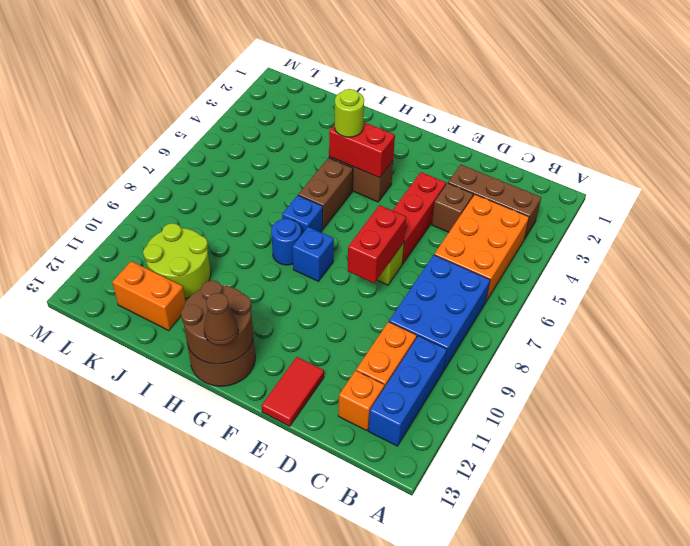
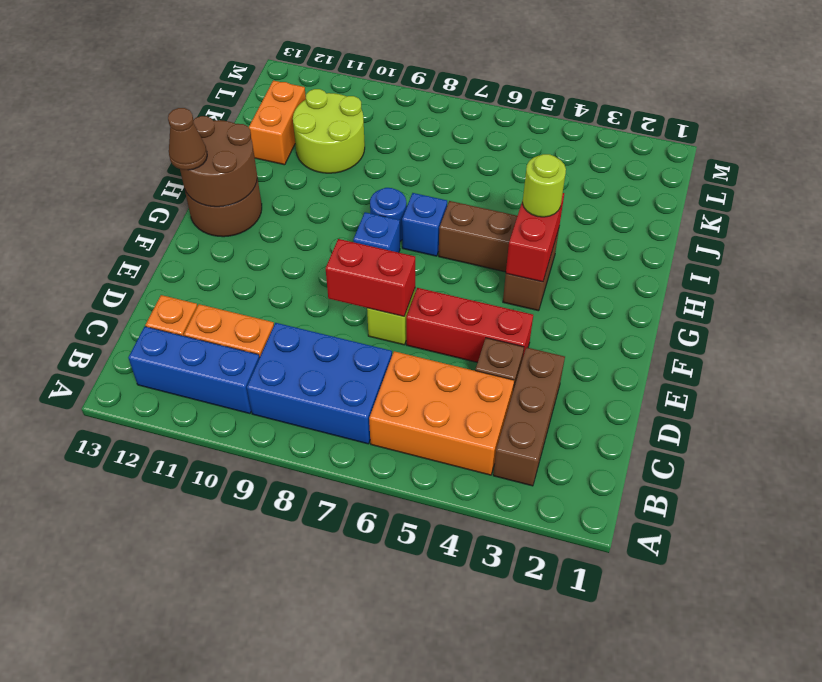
red tile E12:E13 level 1 -> none

